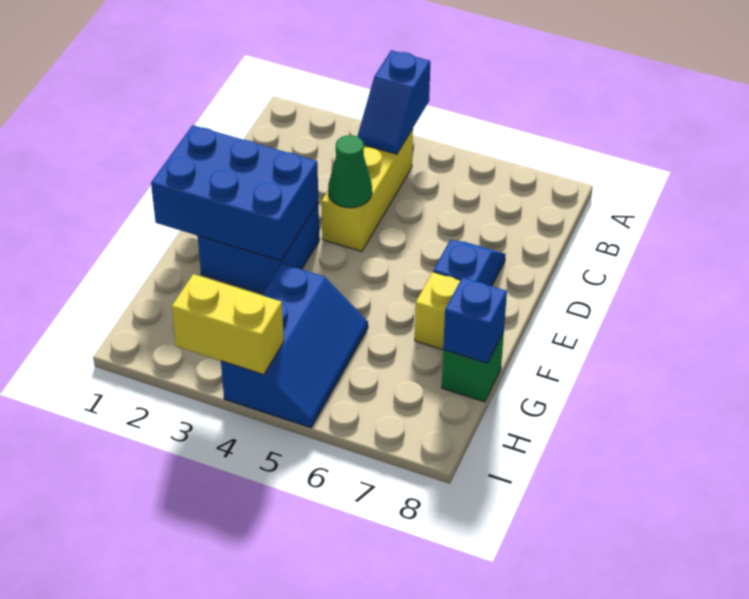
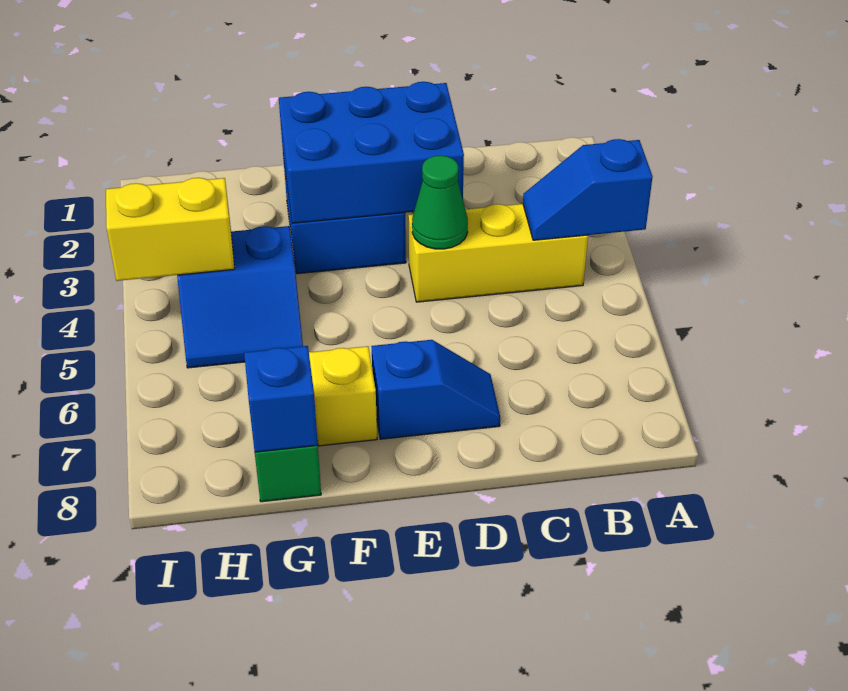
blue brick E1:F3 level 2 -> blue brick D2:F3 level 2
blue slope G4:I5 level 1 top 4 -> blue slope G4:H5 level 1 top 4
yellow brick I3:I4 level 2 -> yellow brick H4:I4 level 2

